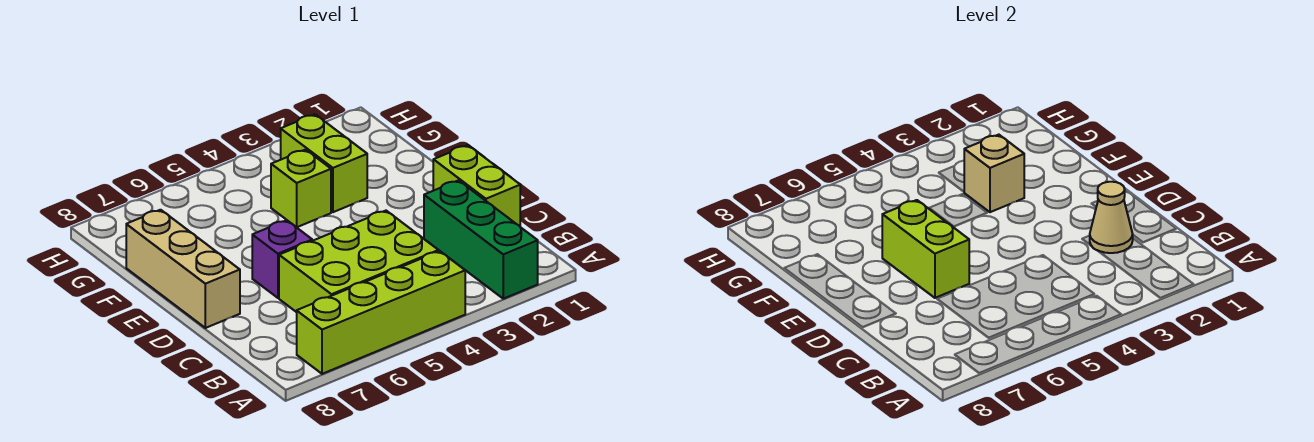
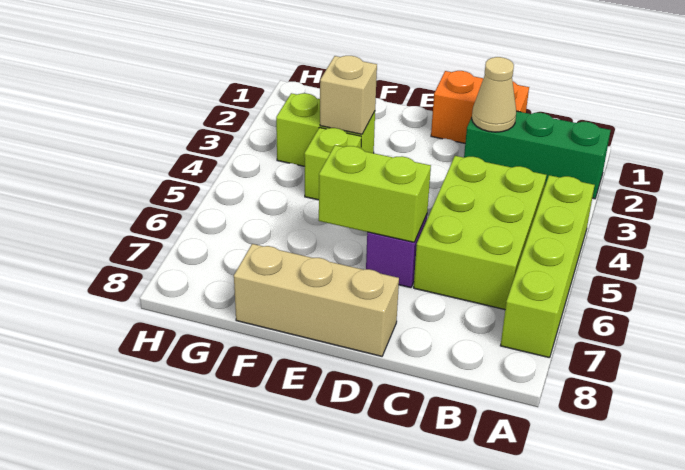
lime brick C1:D1 level 1 -> orange brick C1:D1 level 1

